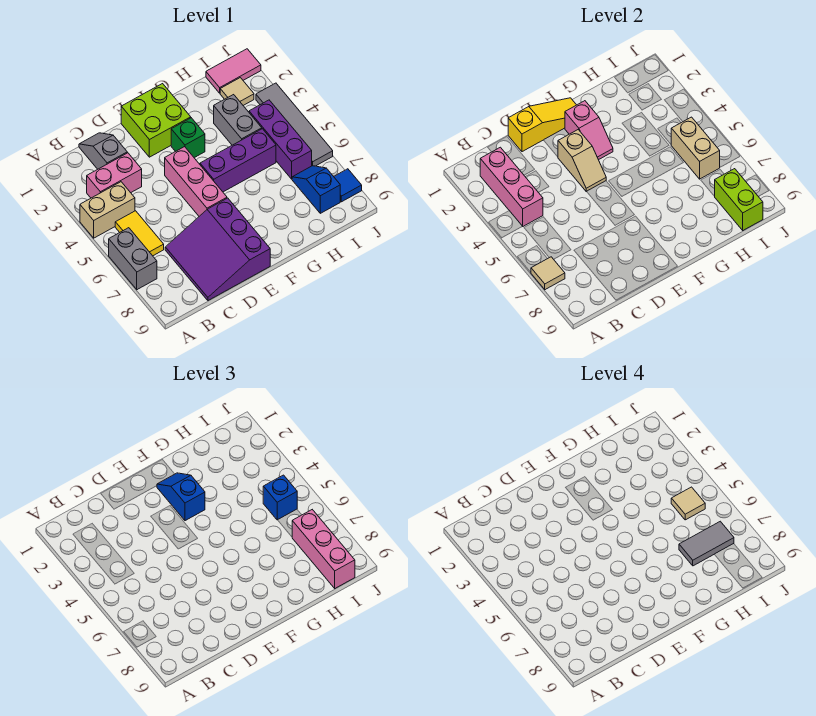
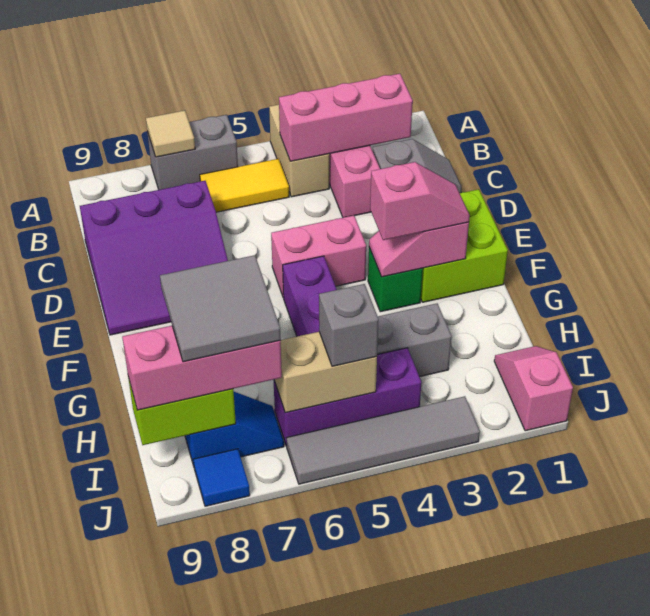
purple slope C7:E9 level 1 top E -> purple slope C7:E9 level 1 top C
yellow slope D1:F1 level 2 top D -> none
tan slope E3:E4 level 2 top 3 -> none
pink brick E4:E6 level 1 -> pink brick E4:E5 level 1
blue slope F2:F3 level 3 top 3 -> pink slope F2:F3 level 3 top 3
grey tile H7:I7 level 4 -> grey tile H7:I8 level 4
pink tile I1:J1 level 1 -> pink slope I1:J1 level 1 top J
tan tile I2 level 1 -> none
blue brick I5 level 3 -> grey brick I5 level 3
tan tile I5 level 4 -> none

